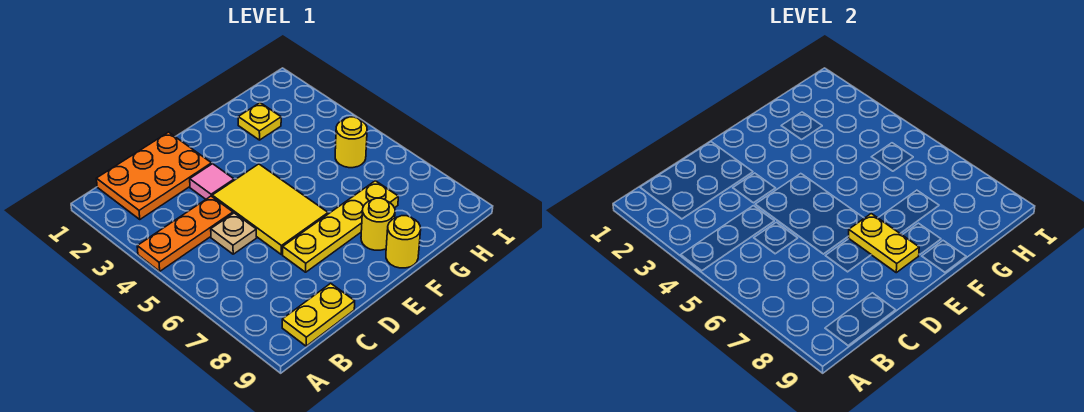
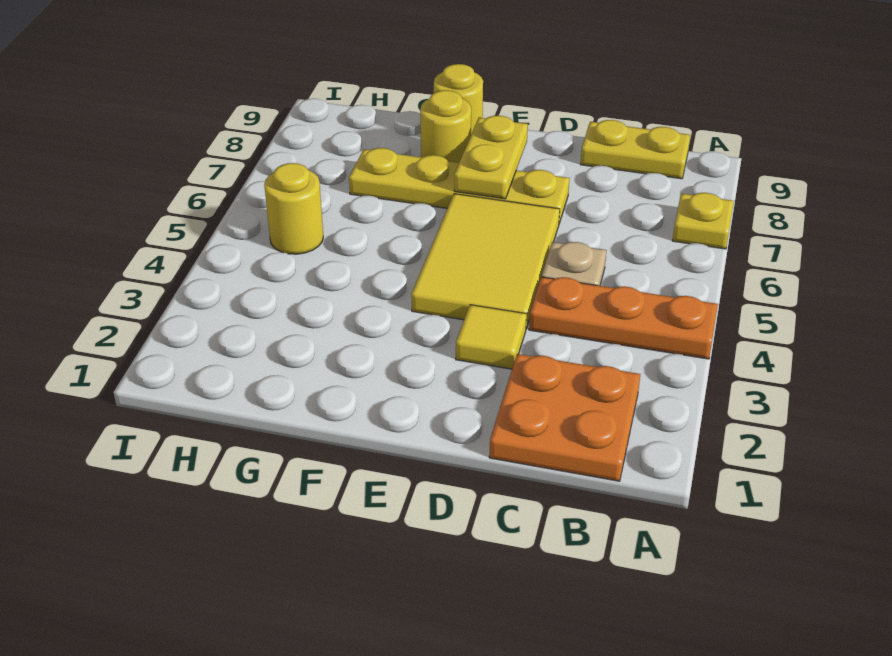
orange plate B1:D2 level 1 -> orange plate B1:C2 level 1
pink tile D3 level 1 -> yellow tile D3 level 1
yellow plate G2 level 1 -> yellow plate A7 level 1

